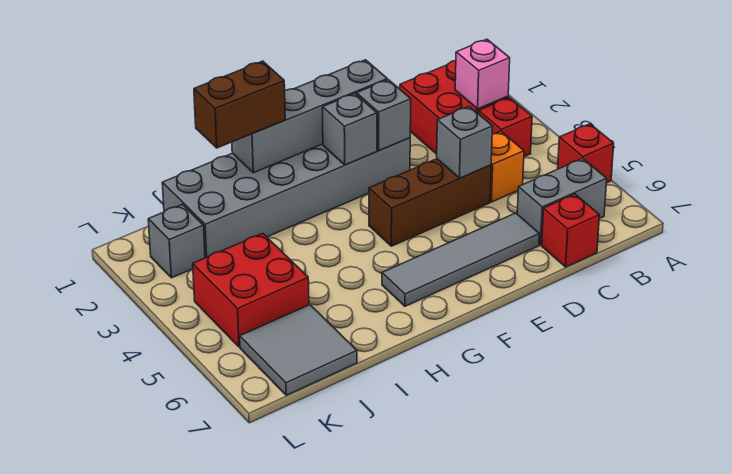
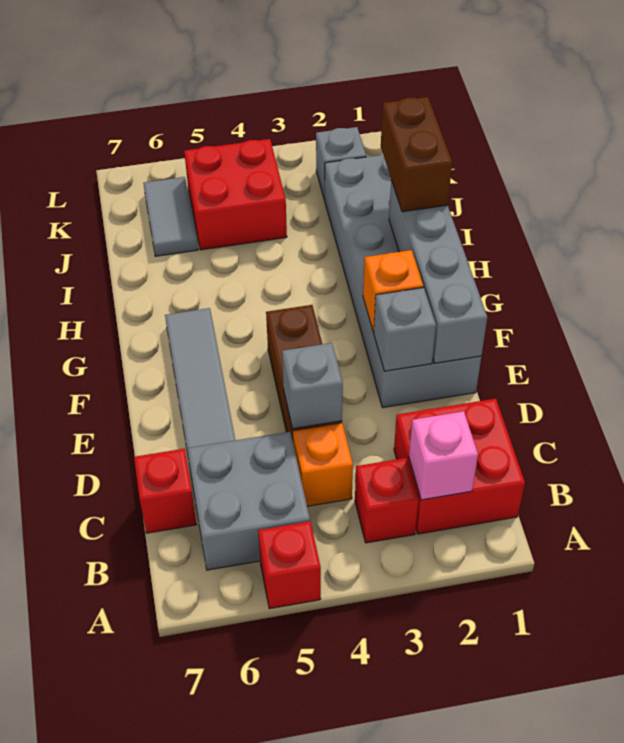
grey brick B6:C6 level 1 -> grey brick B5:C6 level 1
grey brick F2 level 2 -> orange brick F2 level 2
grey tile J6:K7 level 1 -> grey tile J6:K6 level 1

